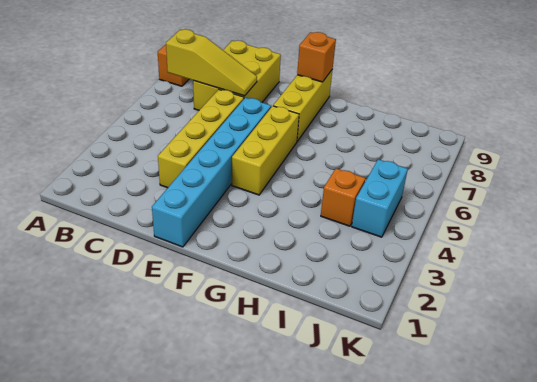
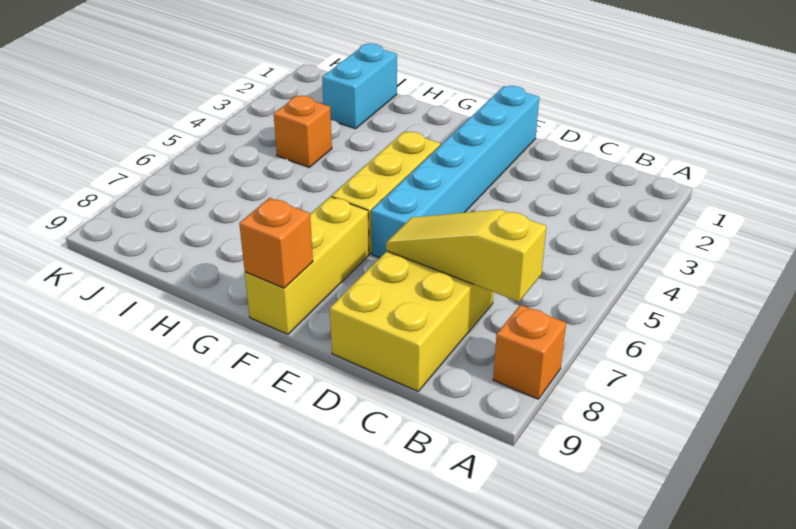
yellow brick D3:D6 level 1 -> none
cyan brick J4:J5 level 1 -> cyan brick I1:I2 level 1

